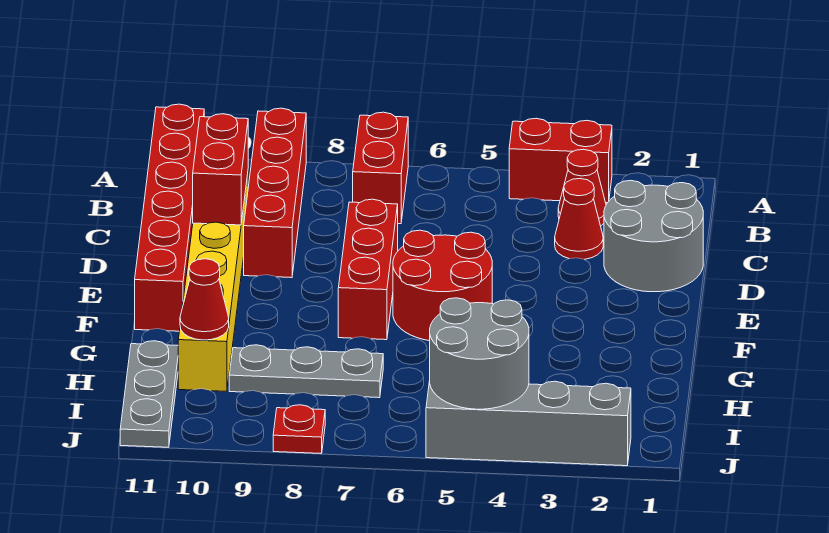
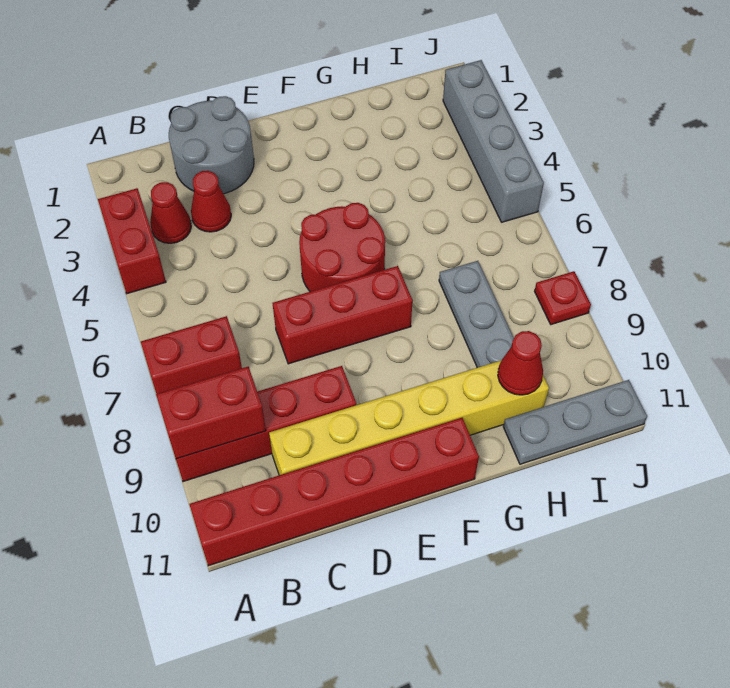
red brick C10:D10 level 2 -> red brick A9:B9 level 2
grey round brick I4:J5 level 2 -> none

